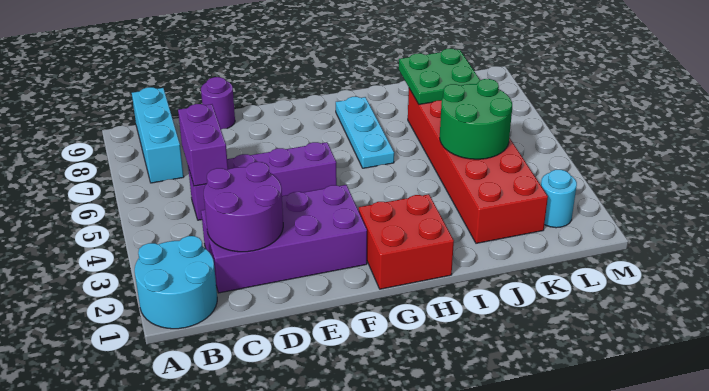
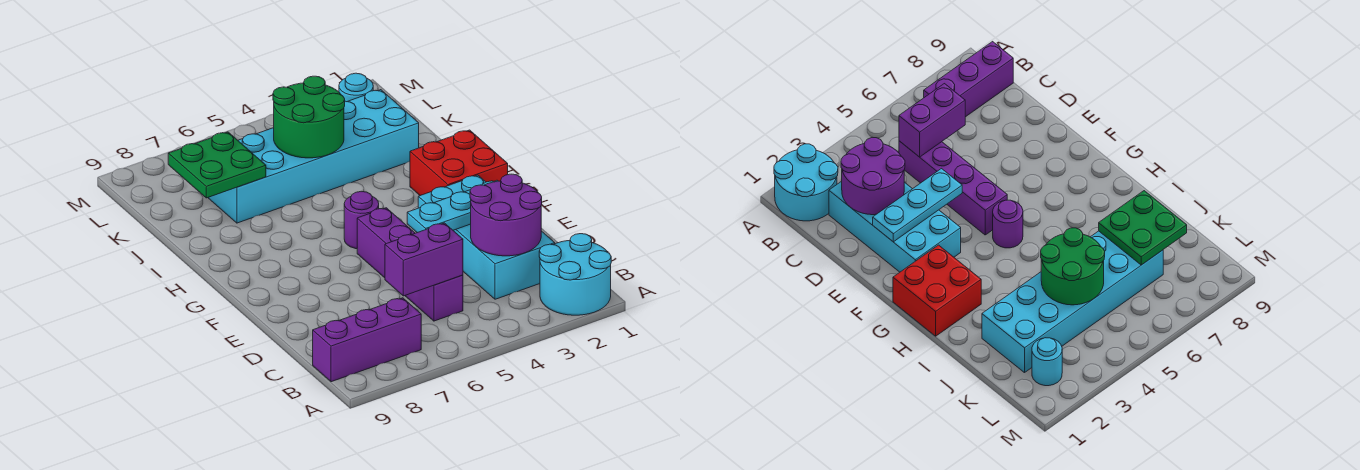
cyan brick B7:B9 level 1 -> purple brick B7:B9 level 1
purple brick C2:F3 level 1 -> cyan brick C2:F3 level 1
purple round brick D9 level 1 -> purple round brick G5 level 1
cyan plate H6:H8 level 1 -> cyan plate E2:E4 level 2
red brick J2:K7 level 1 -> cyan brick J2:K7 level 1

